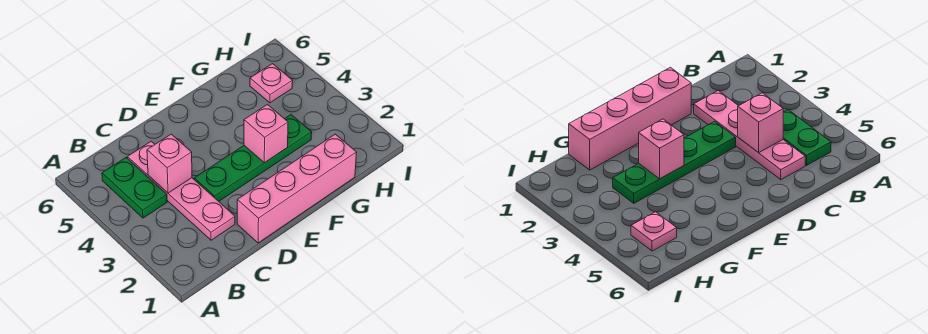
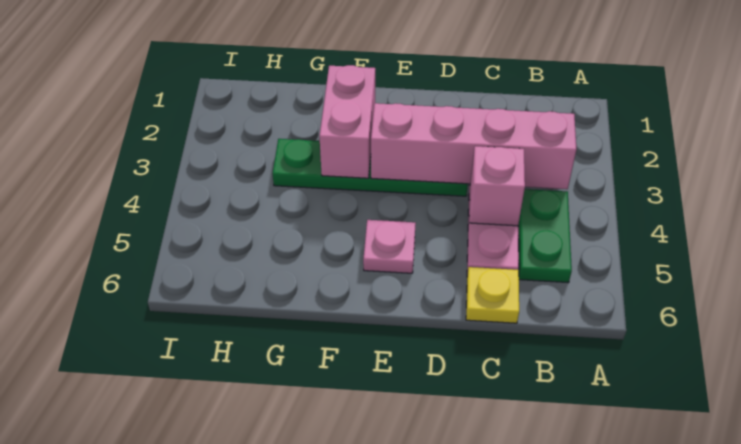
none -> yellow plate C6 level 1
pink brick D1:G1 level 1 -> pink brick B3:E3 level 2
pink brick F3 level 2 -> pink brick F2:F3 level 2
pink plate H5 level 1 -> pink plate E5 level 1

